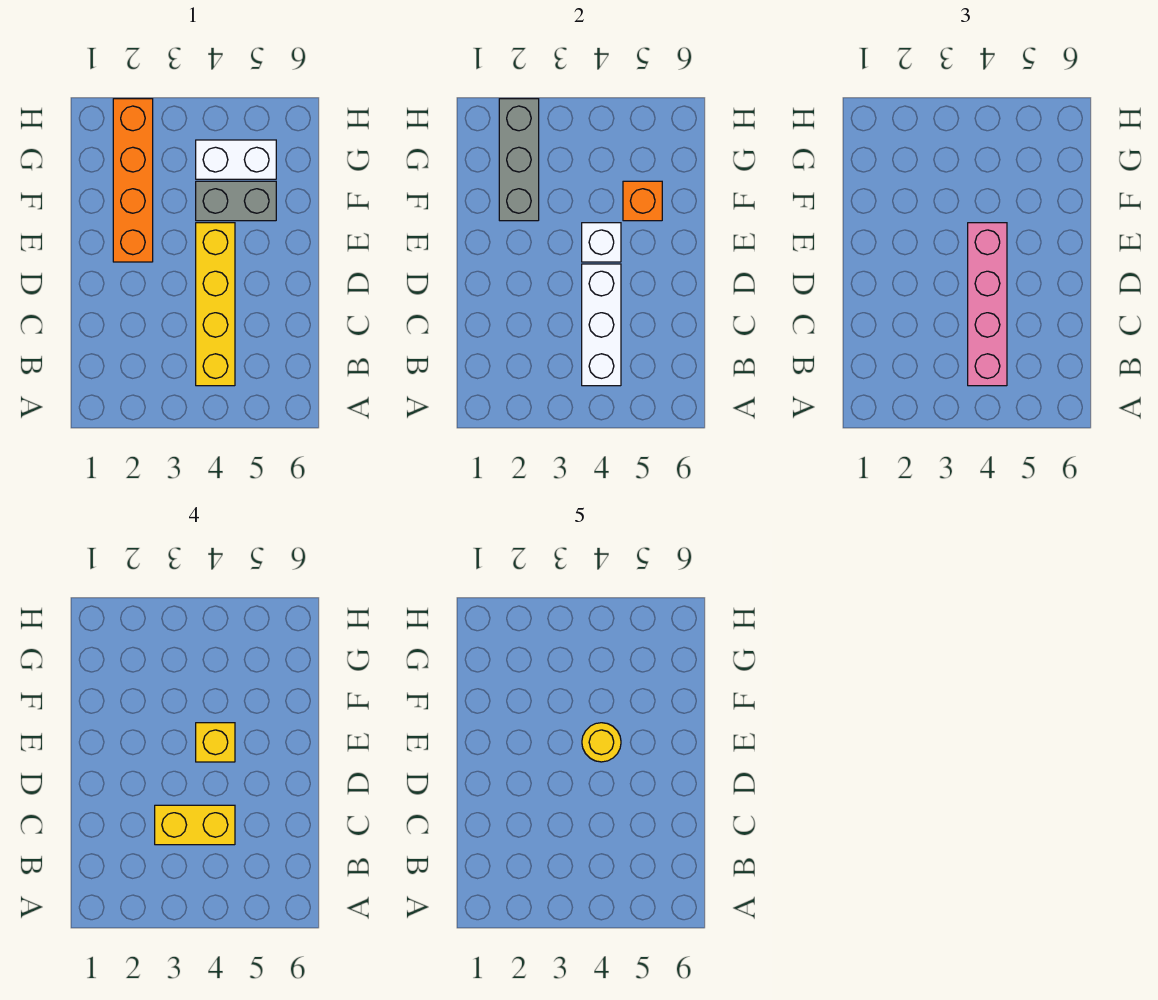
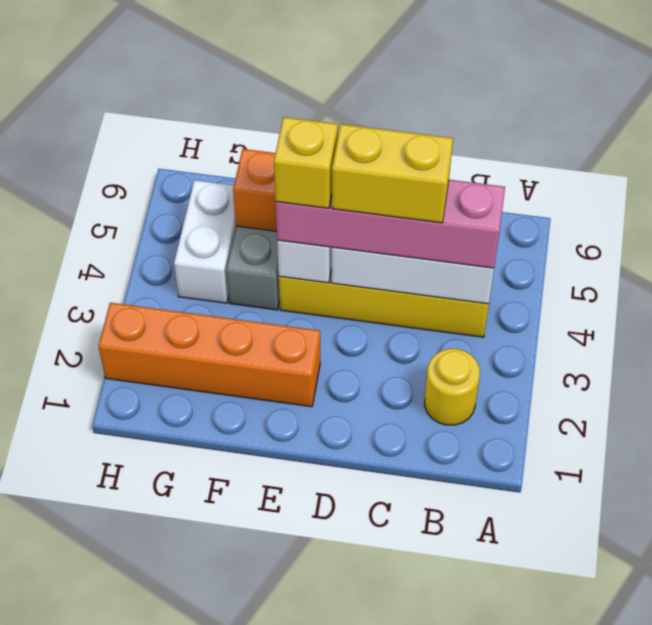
yellow brick C3:C4 level 4 -> yellow brick C4:D4 level 4
yellow round brick E4 level 5 -> yellow round brick B2 level 1
grey brick F2:H2 level 2 -> none

